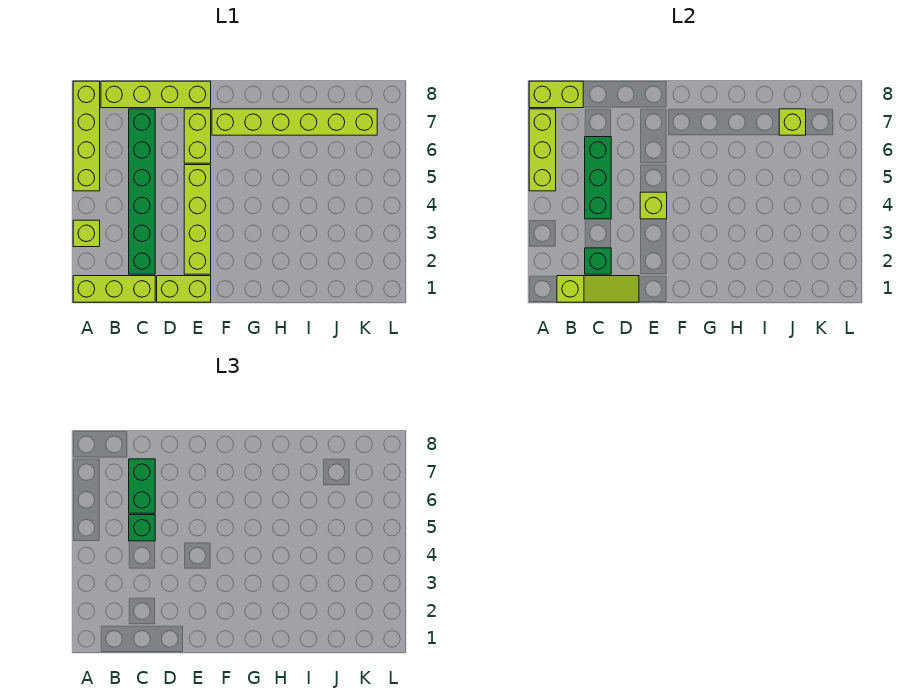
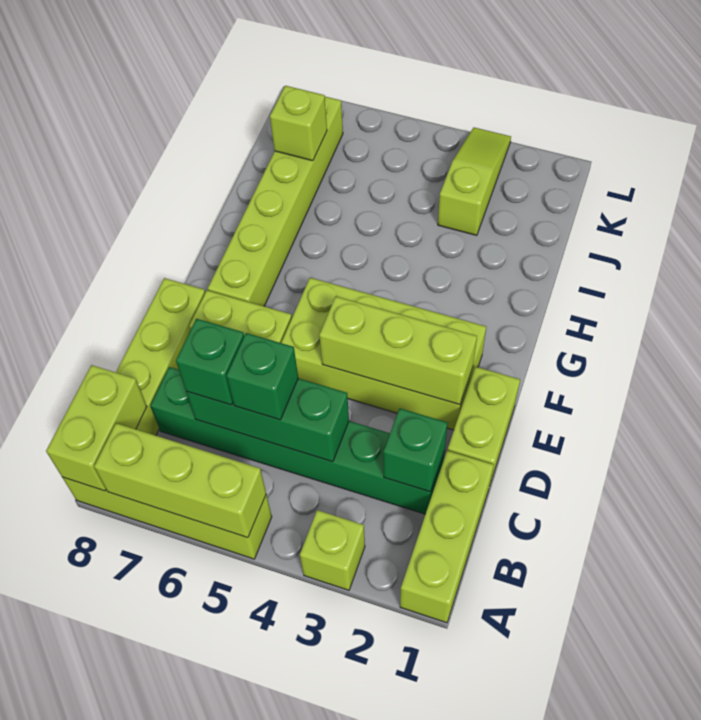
lime slope B1:D1 level 2 top B -> lime slope J3:L3 level 1 top J
green brick C6:C7 level 3 -> green brick C6 level 3
lime brick E2:E5 level 1 -> lime brick E2:F5 level 1
lime brick E4 level 2 -> lime brick E2:E4 level 2

